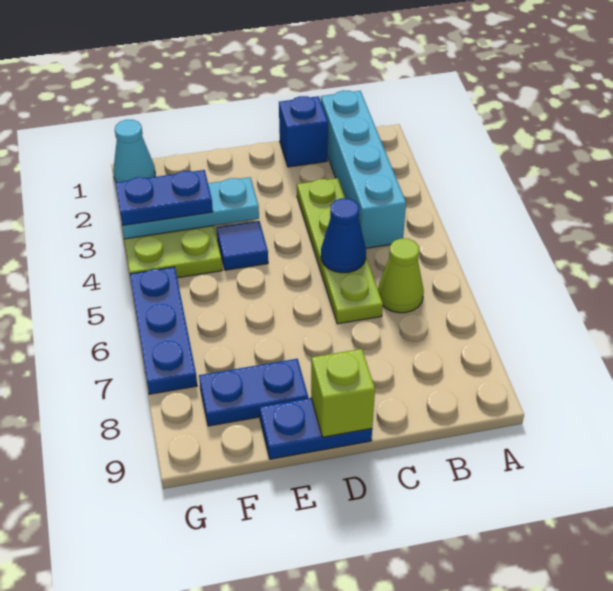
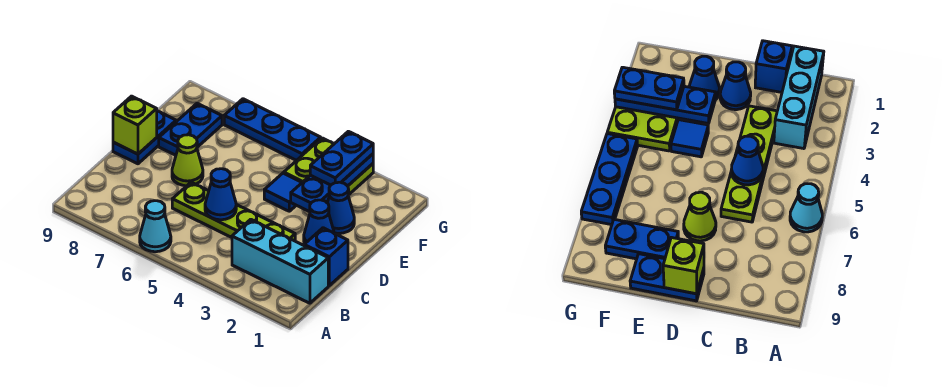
cyan brick B1:B4 level 1 -> cyan brick B1:B3 level 1
lime cone B6 level 1 -> lime cone D7 level 1
none -> blue cone D2 level 1
none -> blue cone E2 level 1
cyan plate E3:G3 level 2 -> blue plate E3:G3 level 2
cyan cone G1 level 1 -> cyan cone A6 level 1

